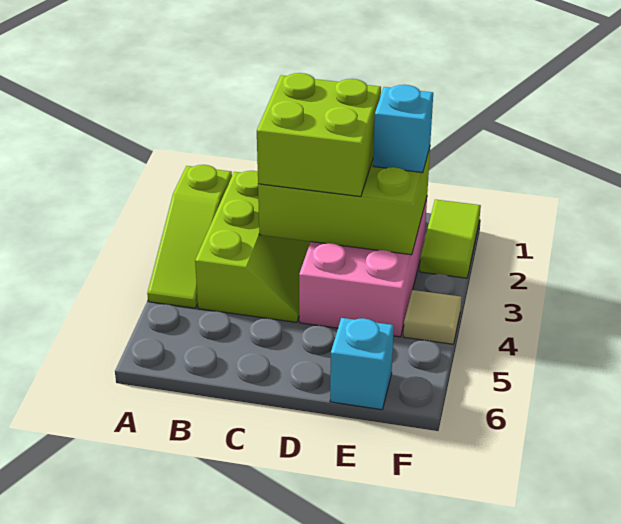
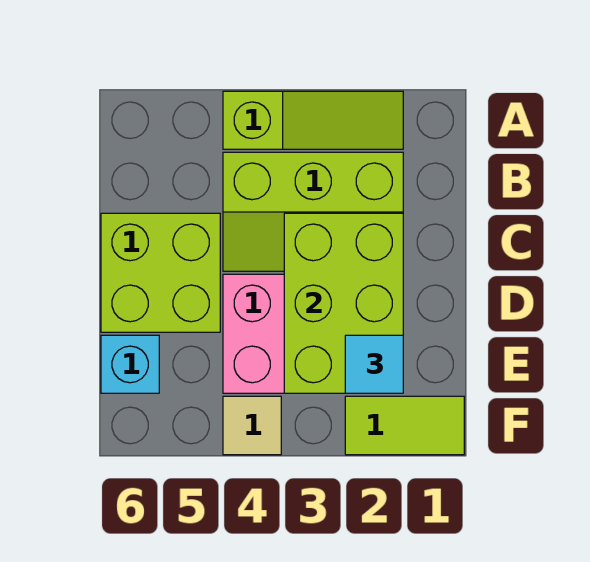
lime slope A2:A4 level 1 top 2 -> lime slope A2:A4 level 1 top 4
lime brick C2:D3 level 3 -> lime brick C5:D6 level 1
cyan brick E2 level 3 -> cyan tile E2 level 3

